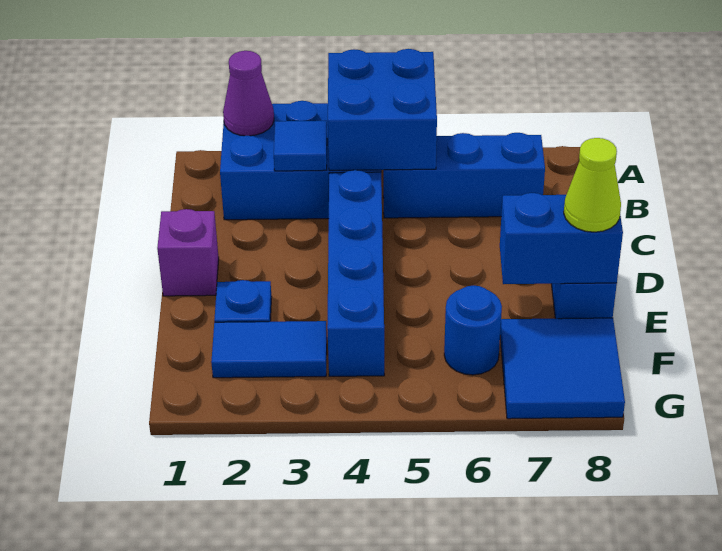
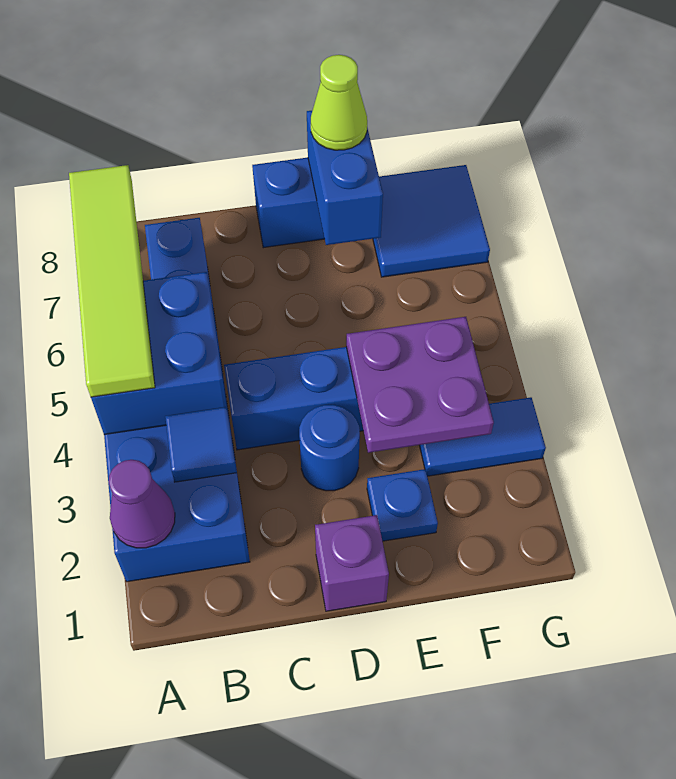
none -> lime tile A4:A7 level 3
none -> purple plate E3:F4 level 2
blue tile F2:F3 level 1 -> blue tile F3:G3 level 1
blue round brick F6 level 1 -> blue round brick D3 level 1

